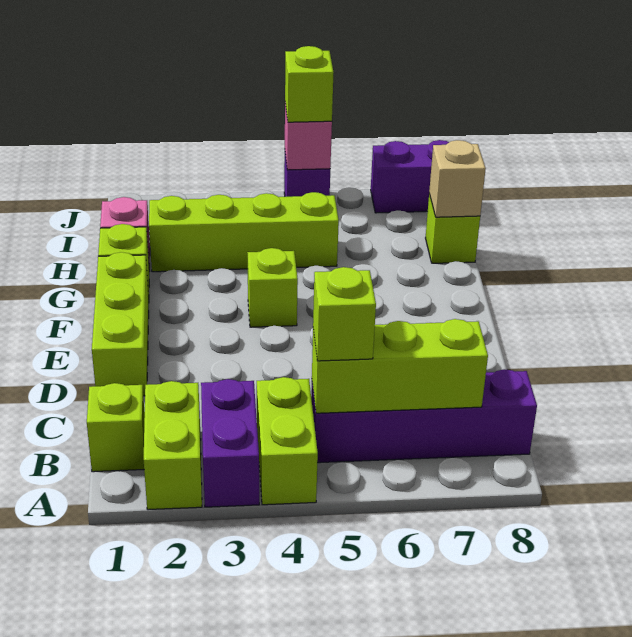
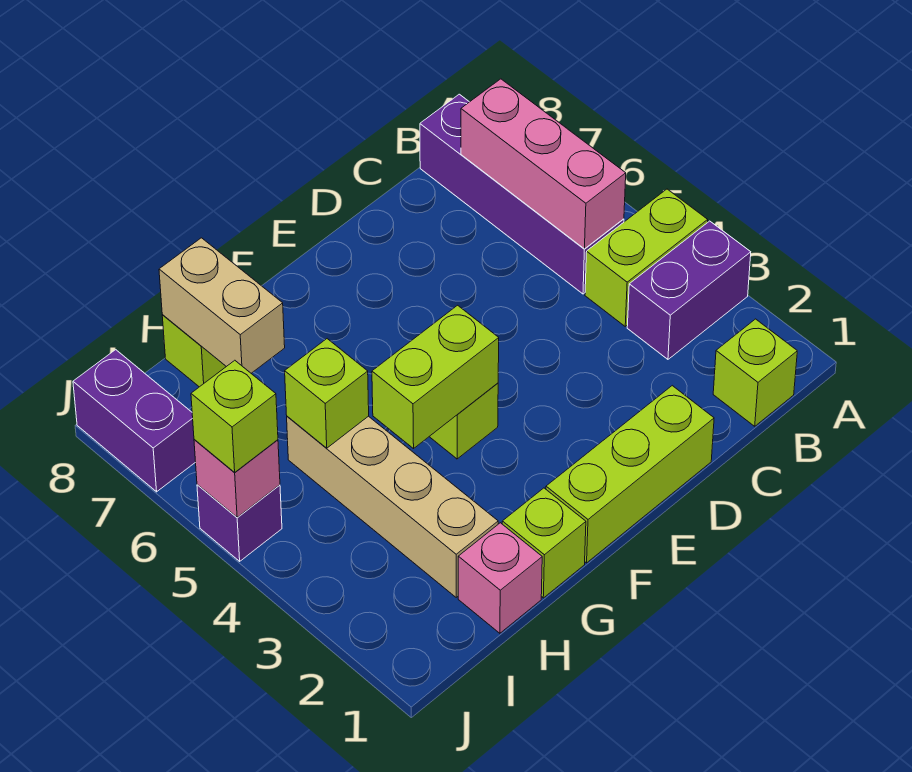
lime brick A2:B2 level 1 -> lime brick F4:G4 level 2
lime brick B5:B7 level 2 -> pink brick B5:B7 level 2
lime brick B5 level 3 -> lime brick H5 level 2
lime brick H2:H5 level 1 -> tan brick H2:H5 level 1
tan brick H8 level 2 -> tan brick H7:H8 level 2

